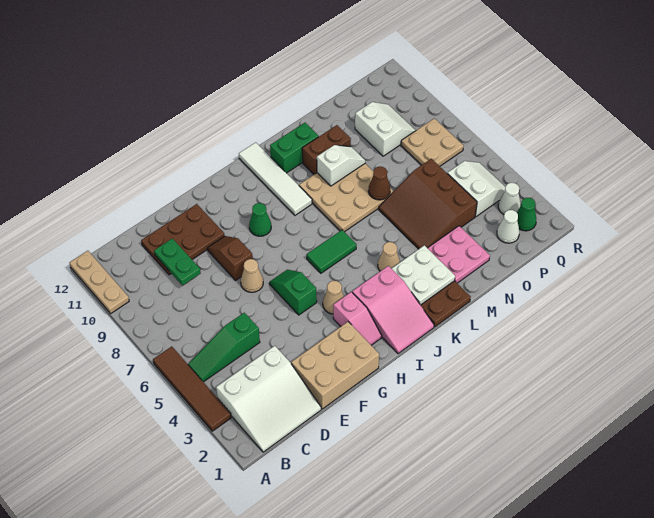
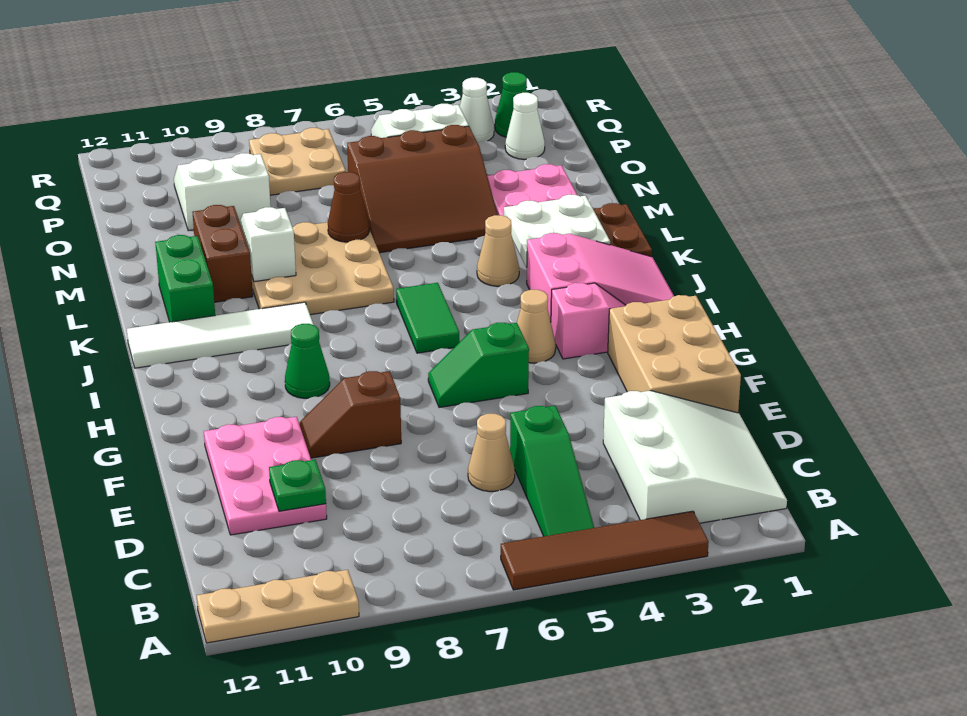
green plate D9:D10 level 2 -> green plate D10 level 2
brown plate D10:F11 level 1 -> pink plate D10:F11 level 1
tan cone F7 level 1 -> tan cone D6 level 1

